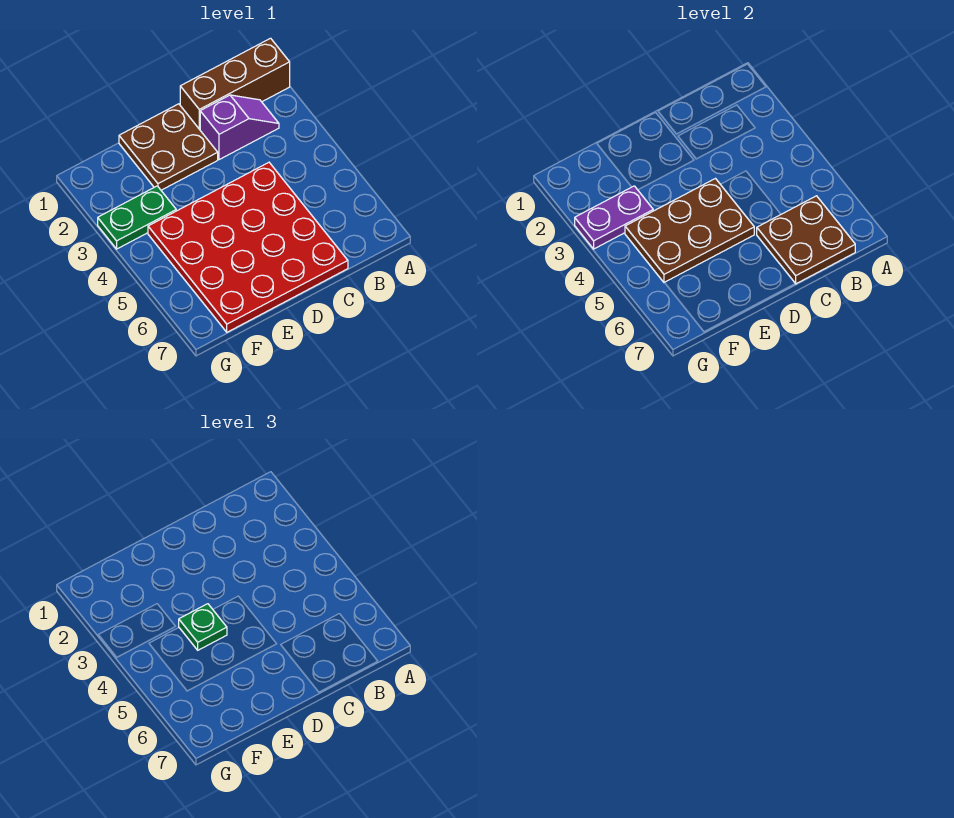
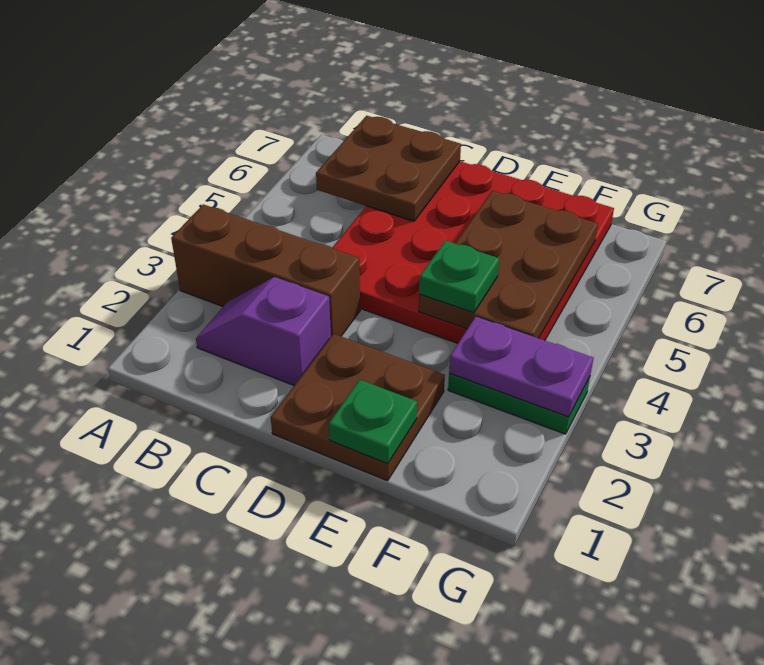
brown brick A1:C1 level 1 -> brown brick A3:C3 level 1
brown plate D4:F5 level 2 -> brown plate E4:F6 level 2
none -> green plate E1 level 2

